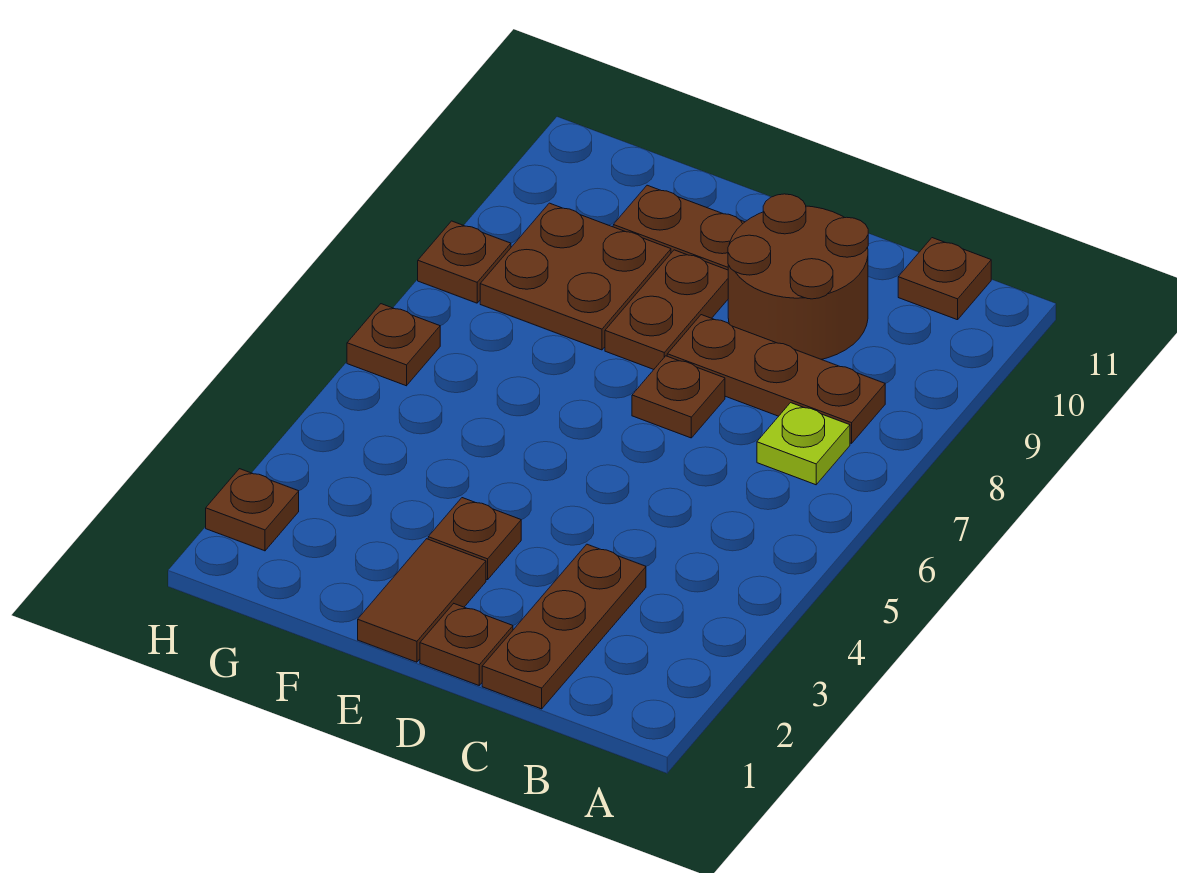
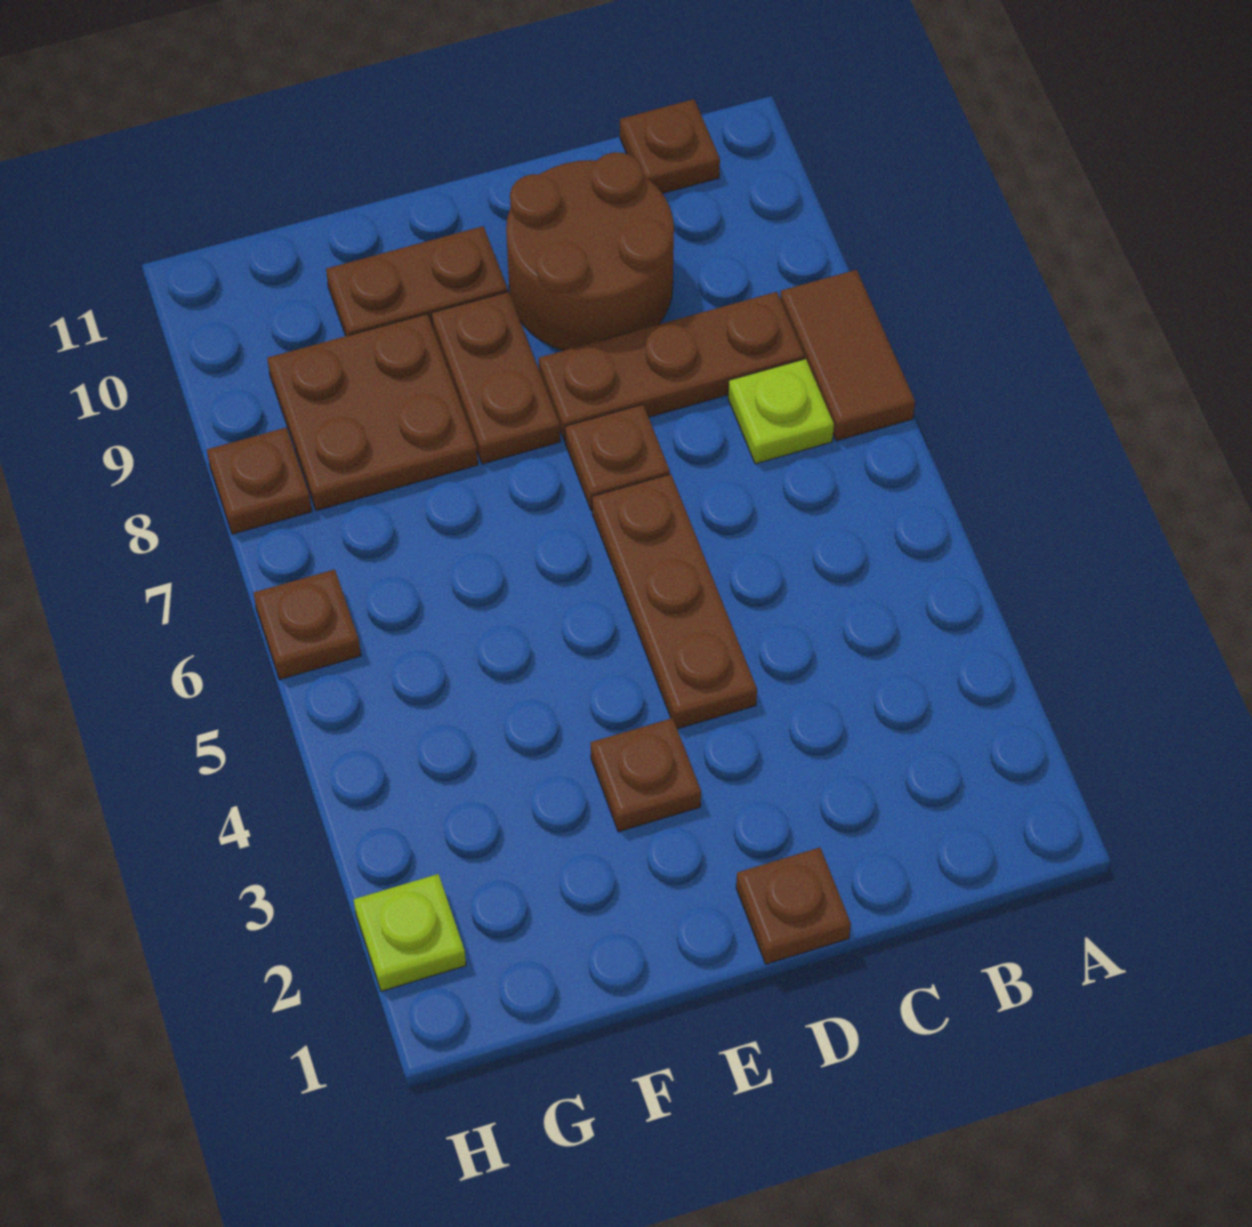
brown plate C1:C3 level 1 -> brown plate D4:D6 level 1
brown tile E1:E2 level 1 -> brown tile A7:A8 level 1
brown plate H2 level 1 -> lime plate H2 level 1

